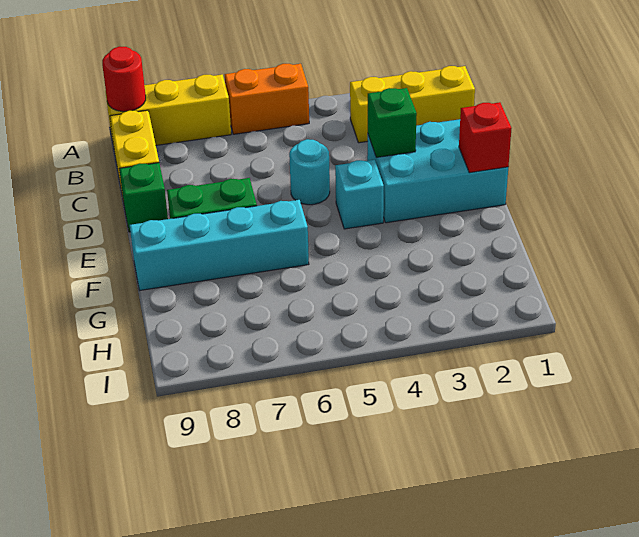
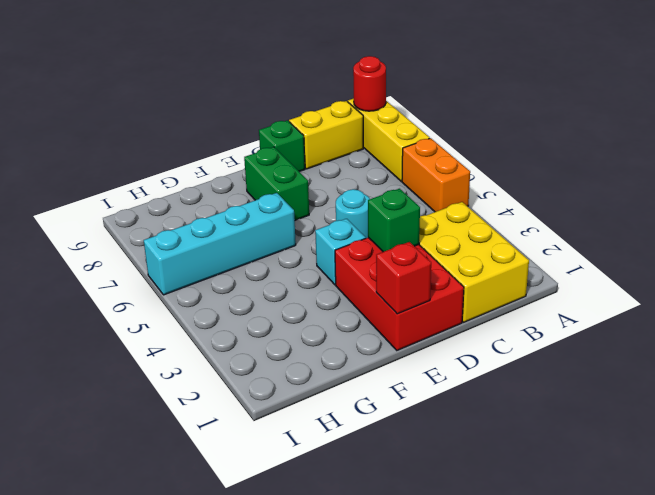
yellow brick B1:B3 level 1 -> yellow brick B1:C3 level 1
cyan brick D1:E3 level 1 -> red brick D1:E3 level 1
cyan brick F6:F9 level 1 -> cyan brick F6:I6 level 1

